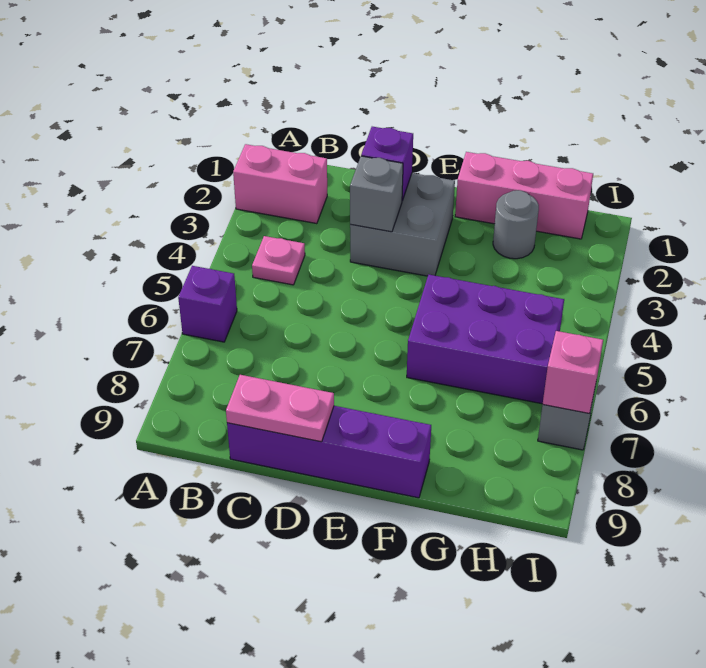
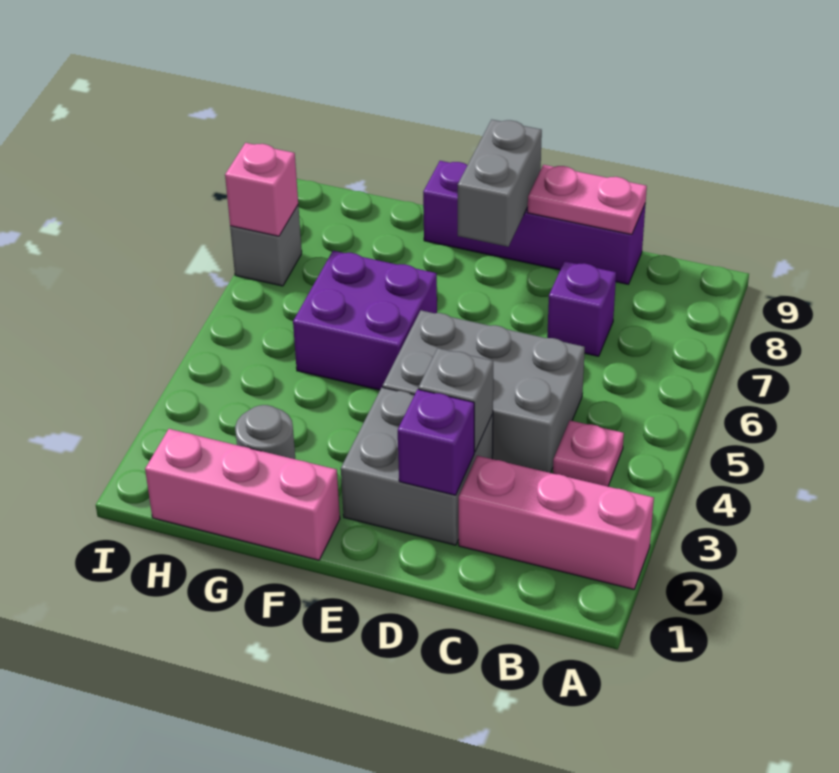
pink brick A2:B2 level 1 -> pink brick A2:C2 level 1
purple brick A6 level 1 -> purple brick C7 level 1
none -> grey brick C4:E5 level 1
none -> grey brick E8:E9 level 2
purple brick F5:H6 level 1 -> purple brick F5:G6 level 1

